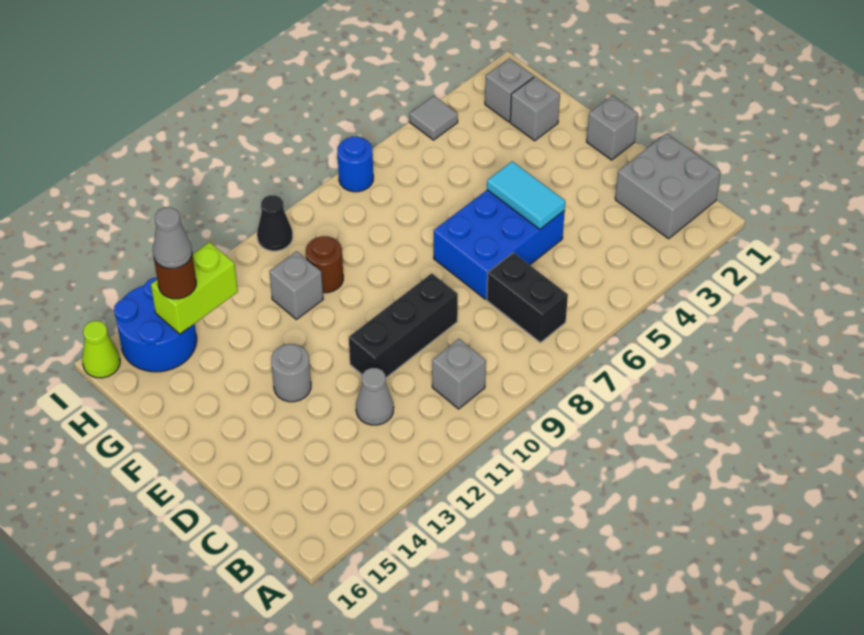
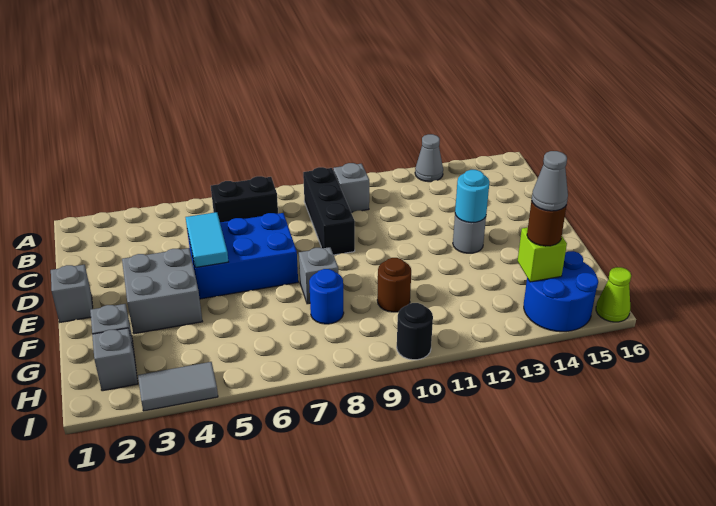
grey brick B1:C2 level 1 -> grey brick E3:F4 level 1
black brick B7:C7 level 1 -> black brick B6:B7 level 1
grey cone C12 level 1 -> grey cone A13 level 1
black brick D9:D11 level 1 -> black brick B9:D9 level 1
none -> cyan round brick E13 level 2
grey brick G11 level 1 -> grey brick F8 level 1
lime brick H13:H14 level 2 -> lime brick H14 level 2
grey tile I4 level 1 -> grey tile I3:I4 level 1
blue round brick I7 level 1 -> blue round brick G8 level 1
black cone I10 level 1 -> black round brick I10 level 1

